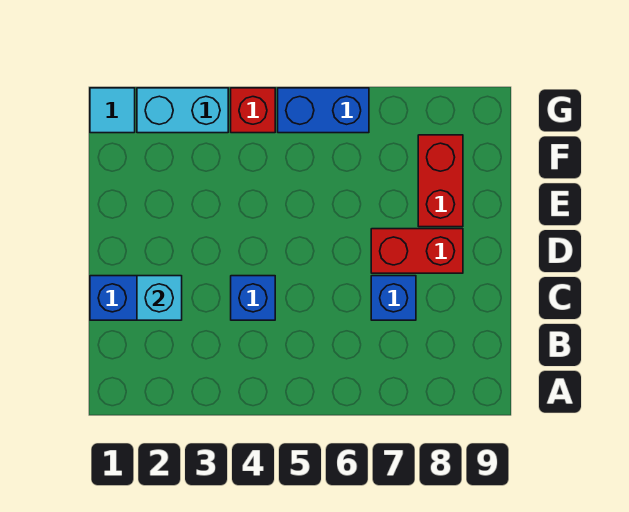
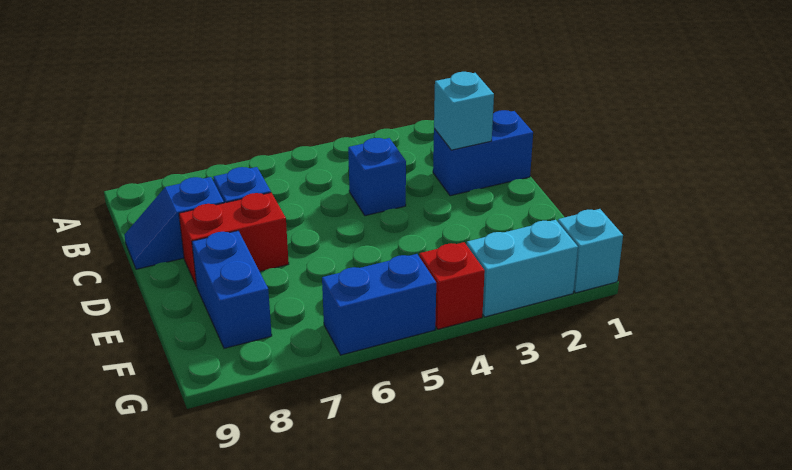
none -> blue slope C8:C9 level 1 top 8
red brick E8:F8 level 1 -> blue brick E8:F8 level 1
cyan tile G1 level 1 -> cyan brick G1 level 1

